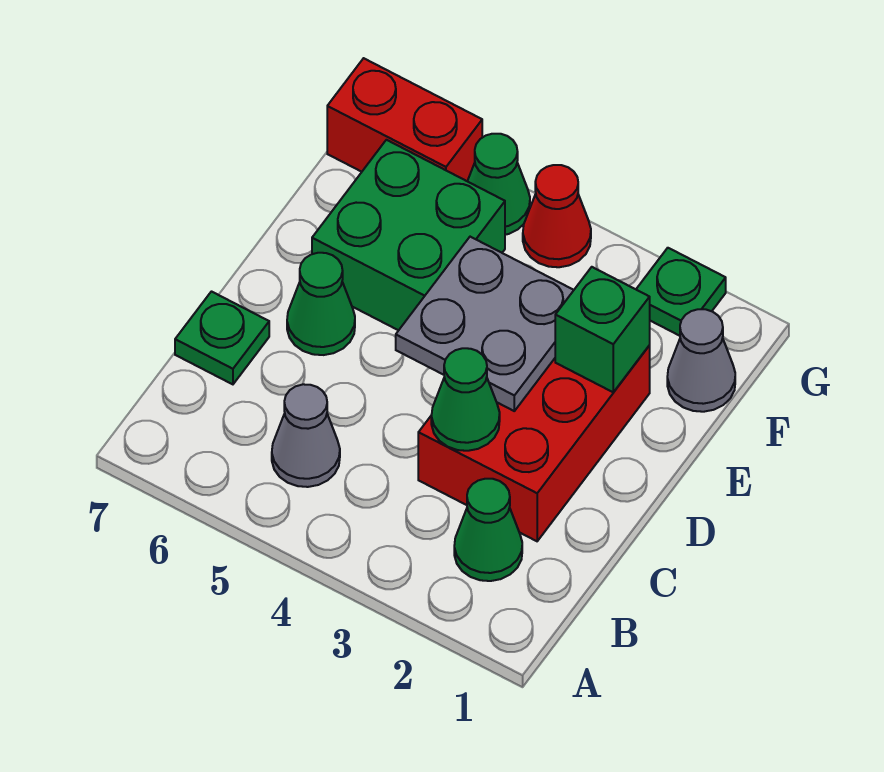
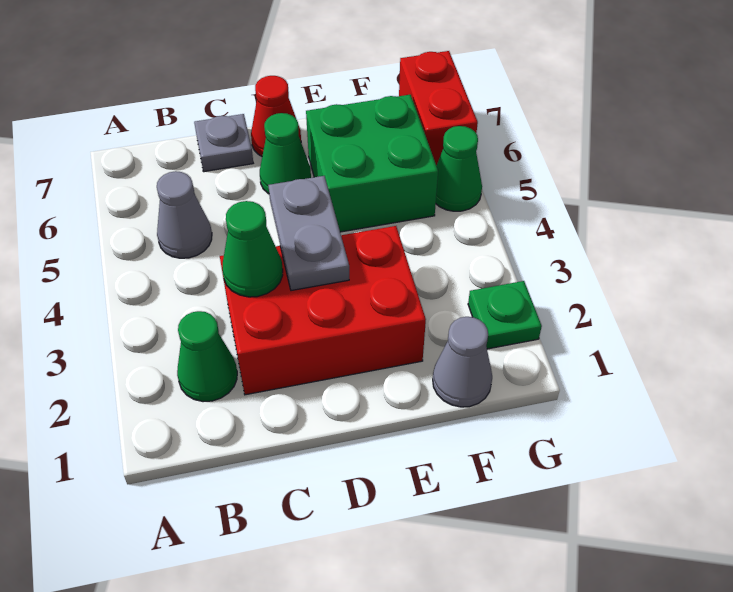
green plate C7 level 1 -> grey plate C7 level 1
grey plate D3:E4 level 2 -> grey plate D3:D4 level 2
green brick E2 level 2 -> none
red cone G4 level 1 -> red cone D7 level 1

